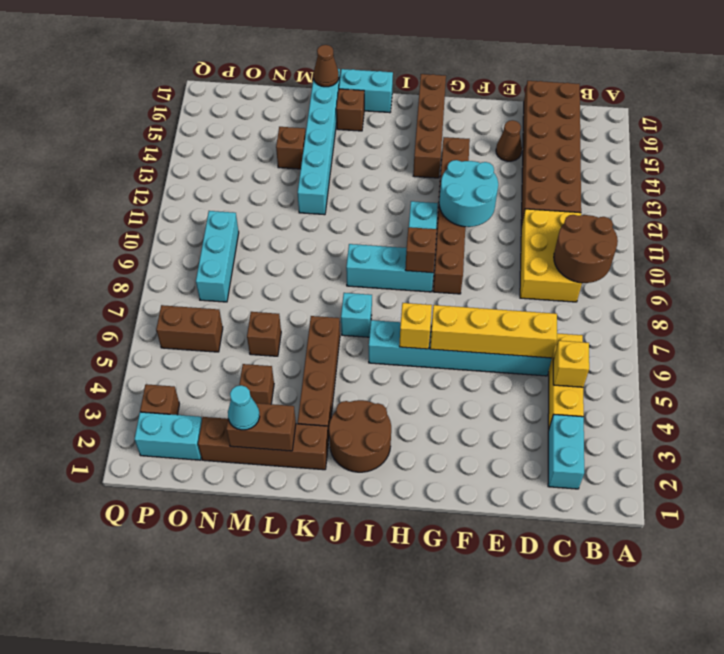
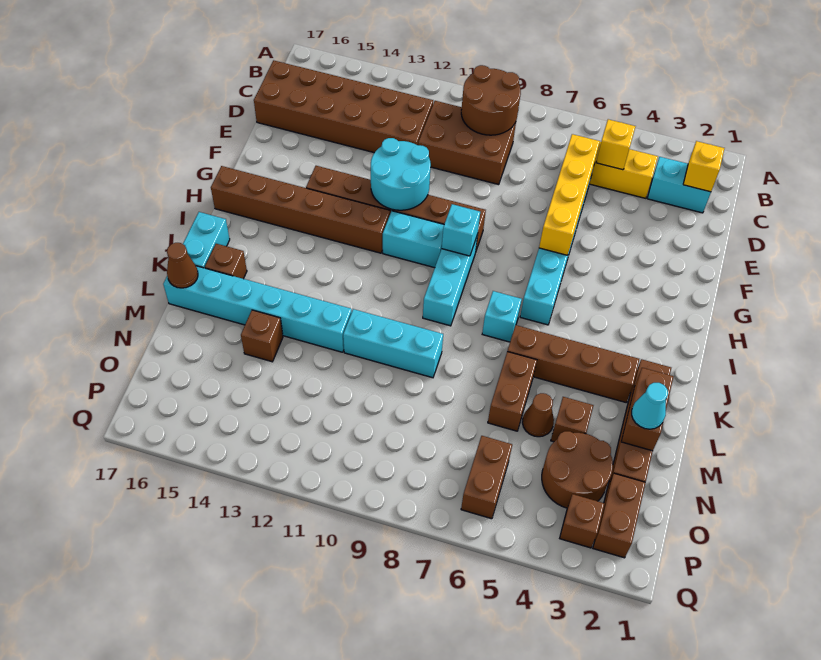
yellow brick C9:D11 level 1 -> brown brick C9:D11 level 1
brown cone E15 level 1 -> brown cone M5 level 1
yellow brick H6 level 2 -> yellow brick C2 level 2
brown brick H9 level 2 -> cyan brick H9 level 2
brown brick H14:H17 level 1 -> brown brick H12:H17 level 1
brown round brick I2:J3 level 1 -> brown round brick N3:O4 level 1
brown brick M6 level 1 -> brown brick L6:M6 level 1
cyan brick O2:P2 level 1 -> brown brick O2:P2 level 1
cyan brick O8:O10 level 1 -> cyan brick L9:L11 level 1

